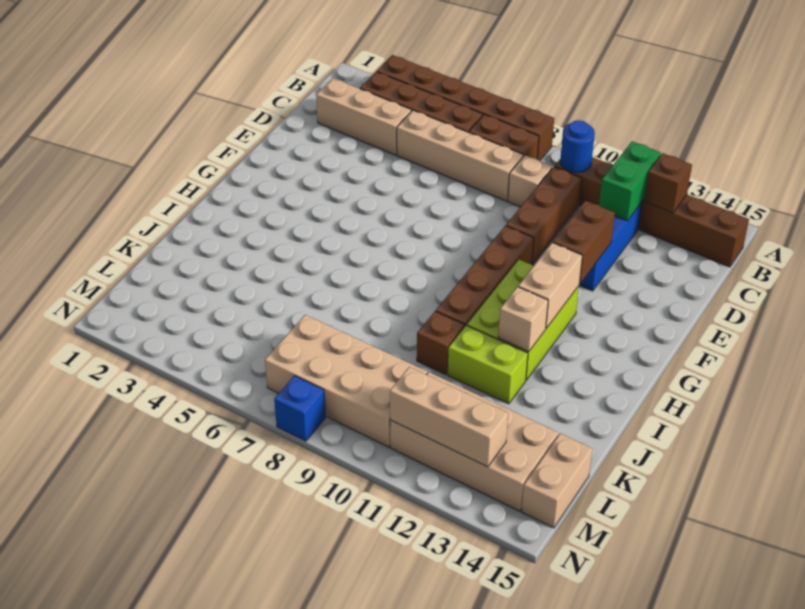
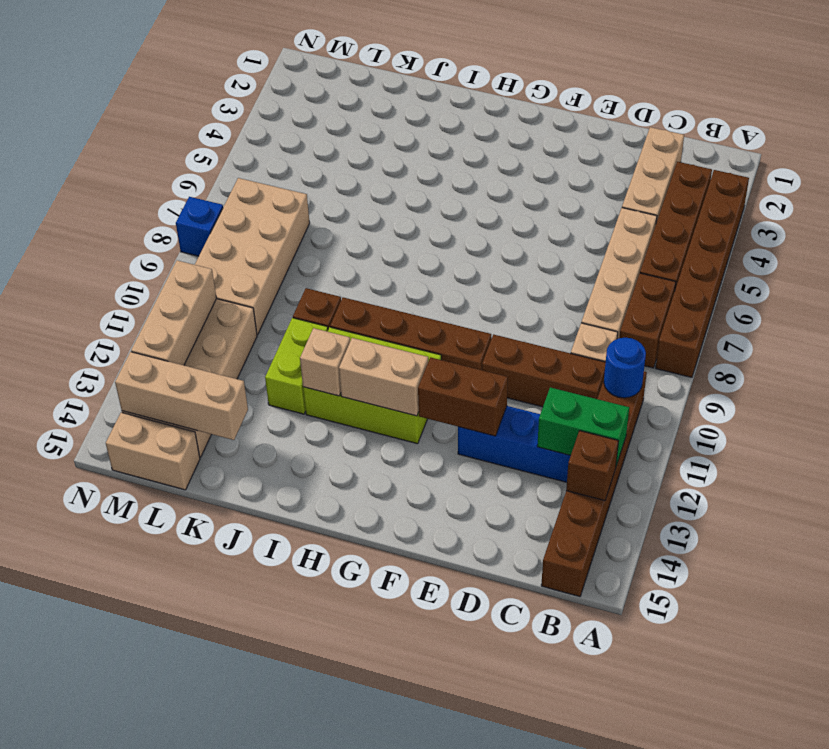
none -> tan brick K14:M14 level 2

